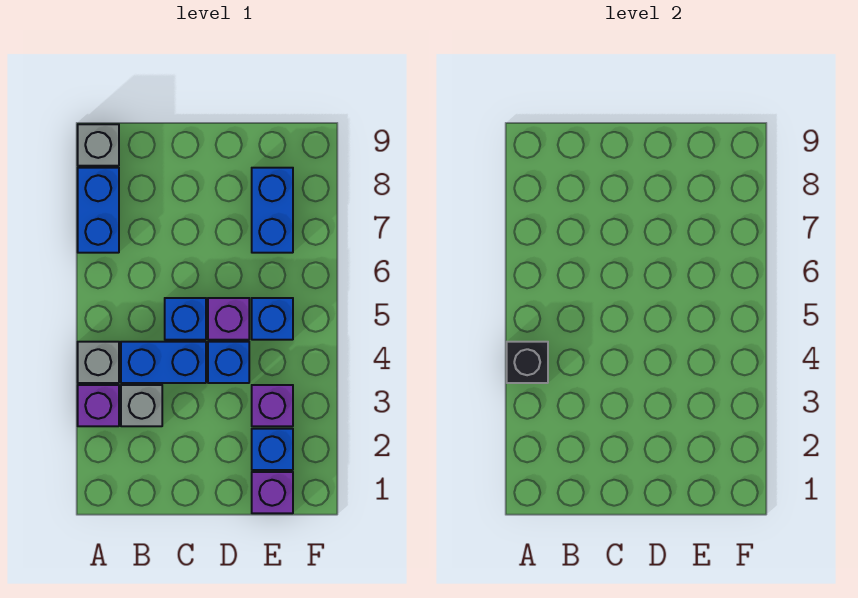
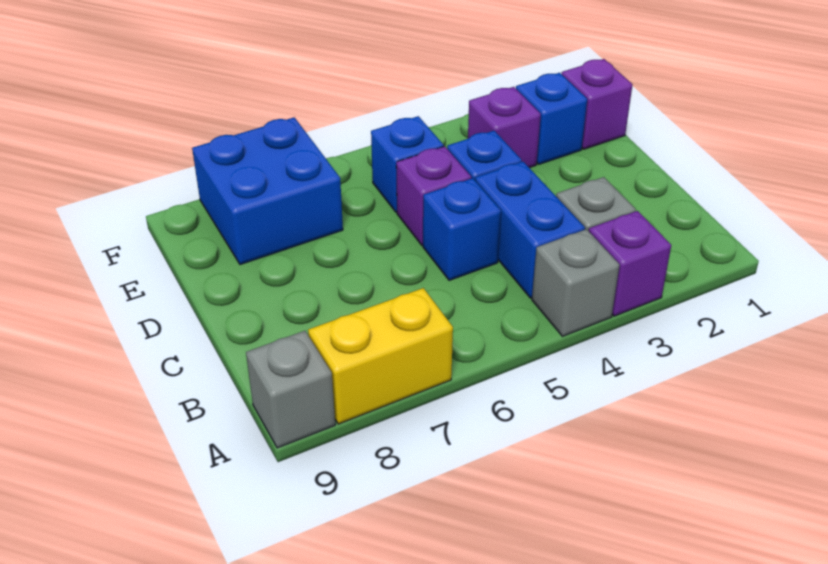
black brick A4 level 2 -> none
blue brick A7:A8 level 1 -> yellow brick A7:A8 level 1
blue brick E7:E8 level 1 -> blue brick E7:F8 level 1

